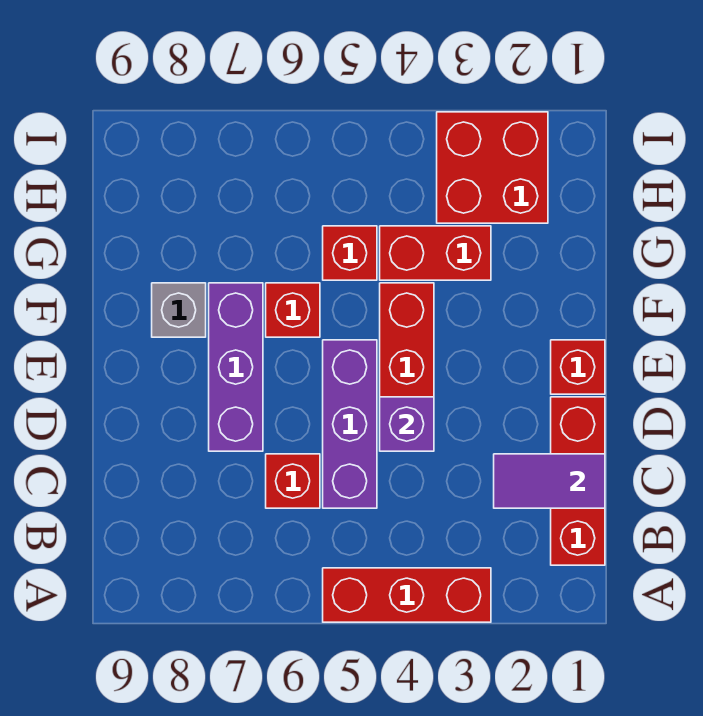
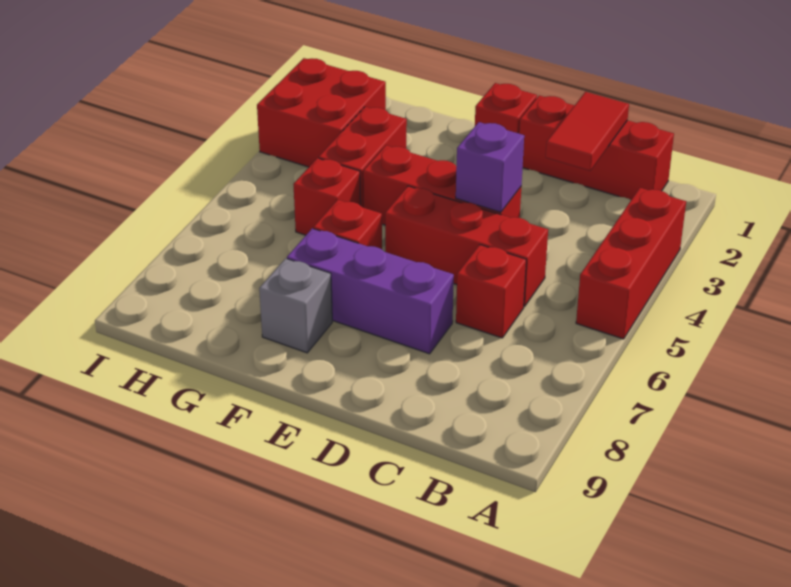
purple tile C1:C2 level 2 -> red tile C1:C2 level 2
purple brick C5:E5 level 1 -> red brick C5:E5 level 1

